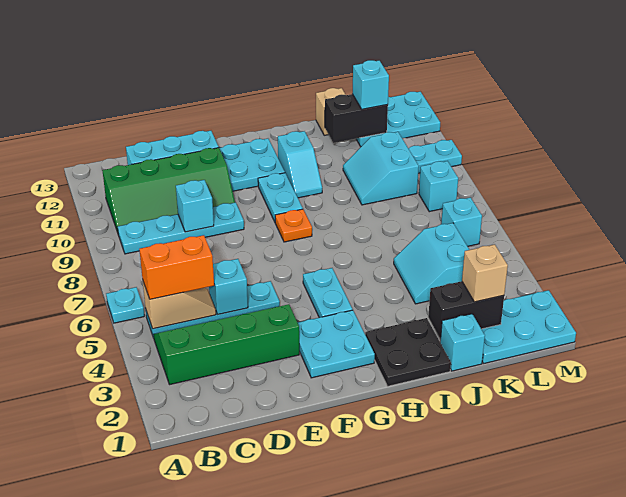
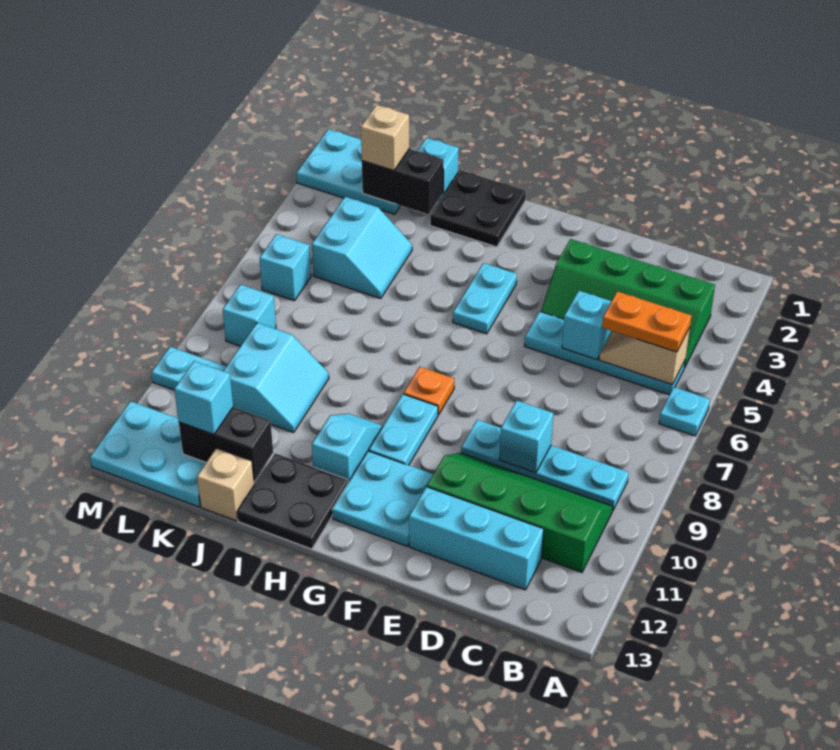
orange brick B5:C5 level 3 -> orange plate B5:C5 level 3
cyan plate F2:G3 level 1 -> none
none -> black plate H12:I13 level 1

